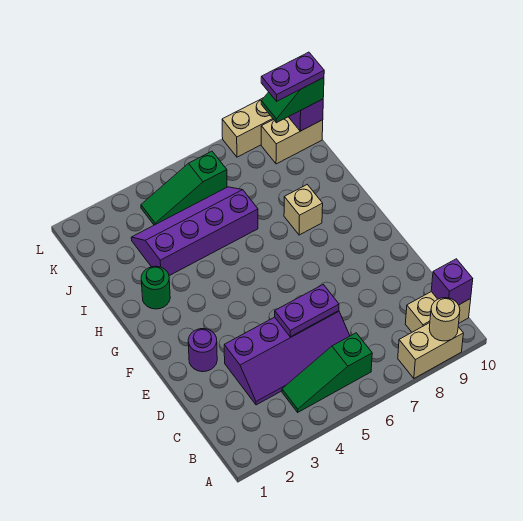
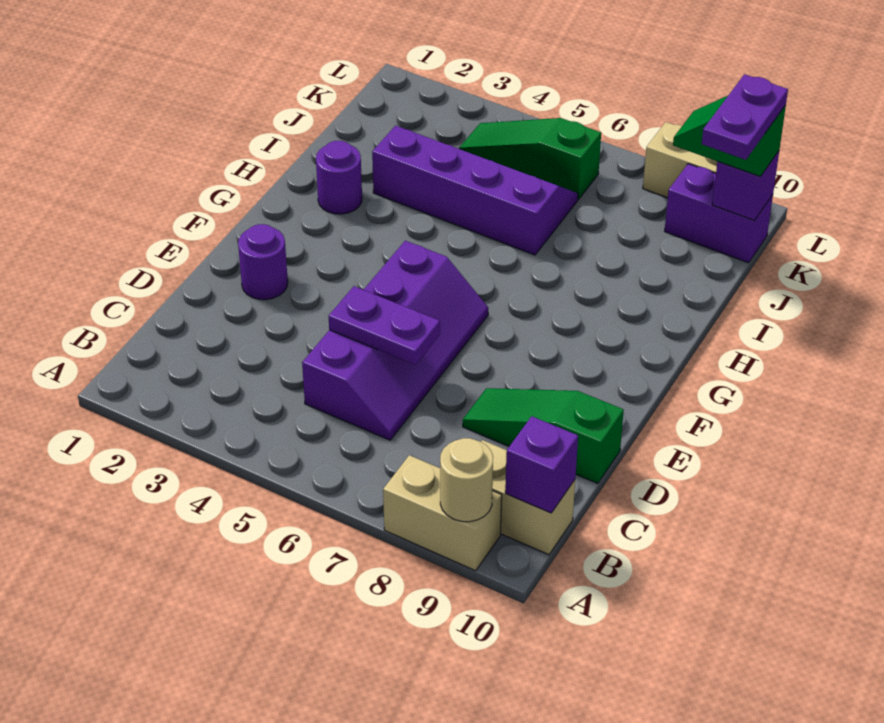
green slope B4:B6 level 1 top 6 -> green slope D8:D10 level 1 top 10
purple slope C3:D6 level 1 top D -> purple slope C5:F6 level 1 top 5
green round brick H2 level 1 -> purple round brick H2 level 1
tan brick H8 level 1 -> none
tan brick K9:K10 level 1 -> purple brick K9:K10 level 1
purple plate K9:K10 level 4 -> purple plate J10:K10 level 4

